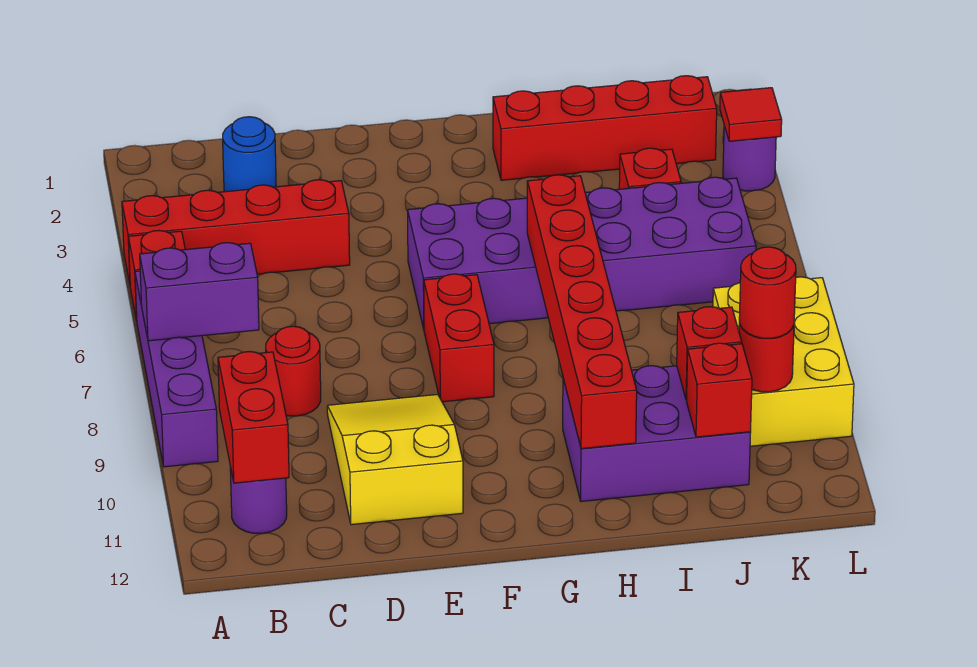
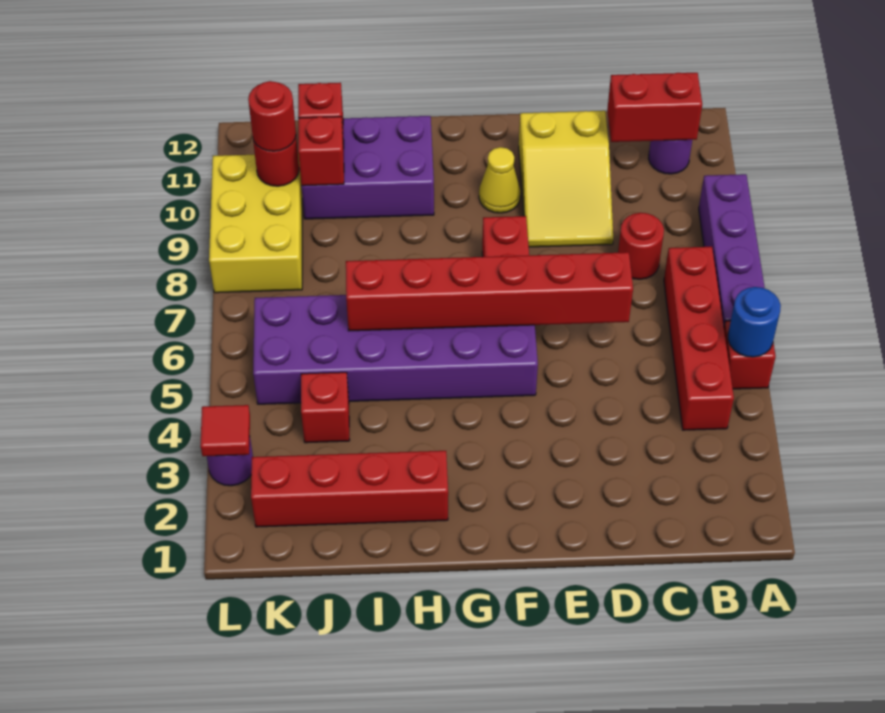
red brick A4:D4 level 1 -> red brick B4:B7 level 1
purple brick A7:B7 level 2 -> none
red brick B10:B11 level 2 -> red brick B11:C11 level 2
blue round brick C2 level 1 -> blue round brick A5 level 2
none -> yellow cone F10 level 1
red brick H6:H11 level 2 -> red brick D6:I6 level 2

